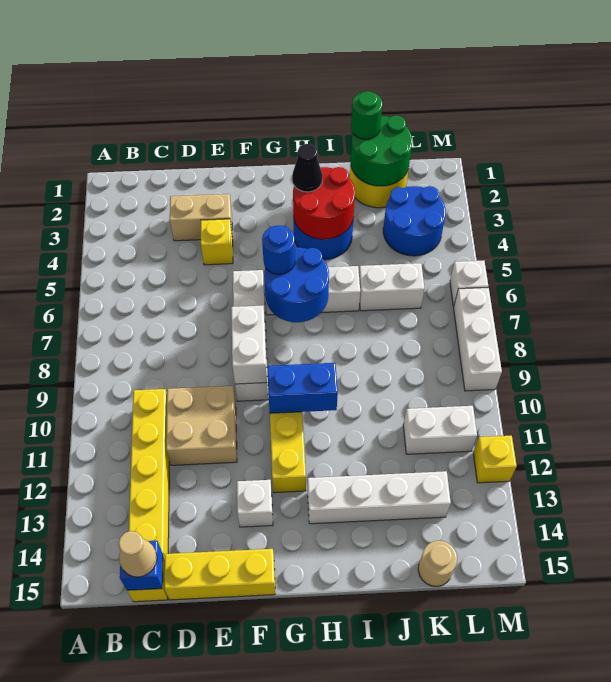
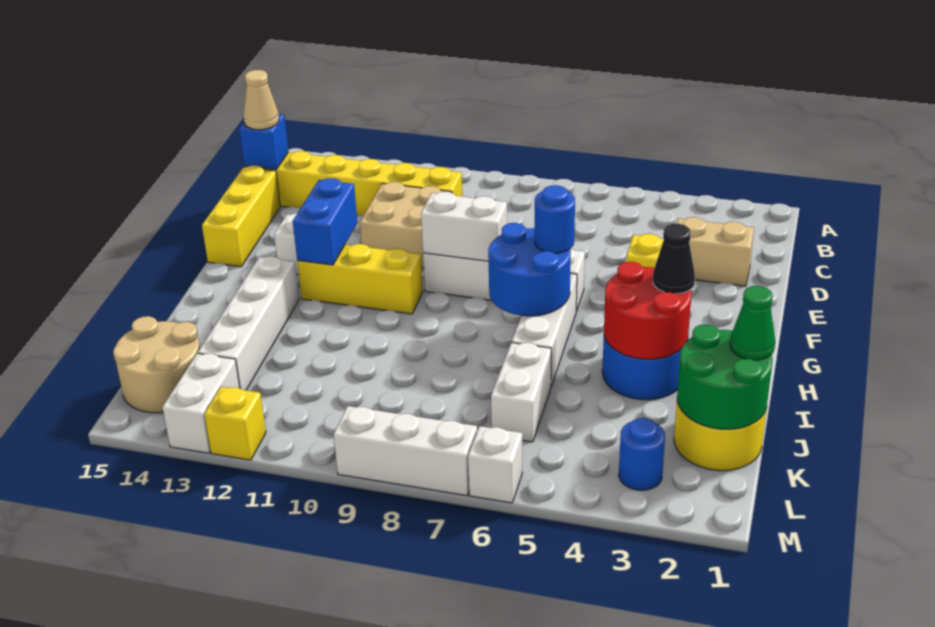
tan brick D3:E3 level 1 -> tan brick D2:D3 level 1
blue brick G10:H10 level 2 -> blue brick F12:G12 level 2
green round brick J1 level 3 -> green cone J1 level 3
blue round brick K3:L4 level 1 -> blue round brick L3 level 1
white brick K11:L11 level 1 -> white brick L13:M13 level 1
tan round brick K15 level 1 -> tan round brick K14:L15 level 1

